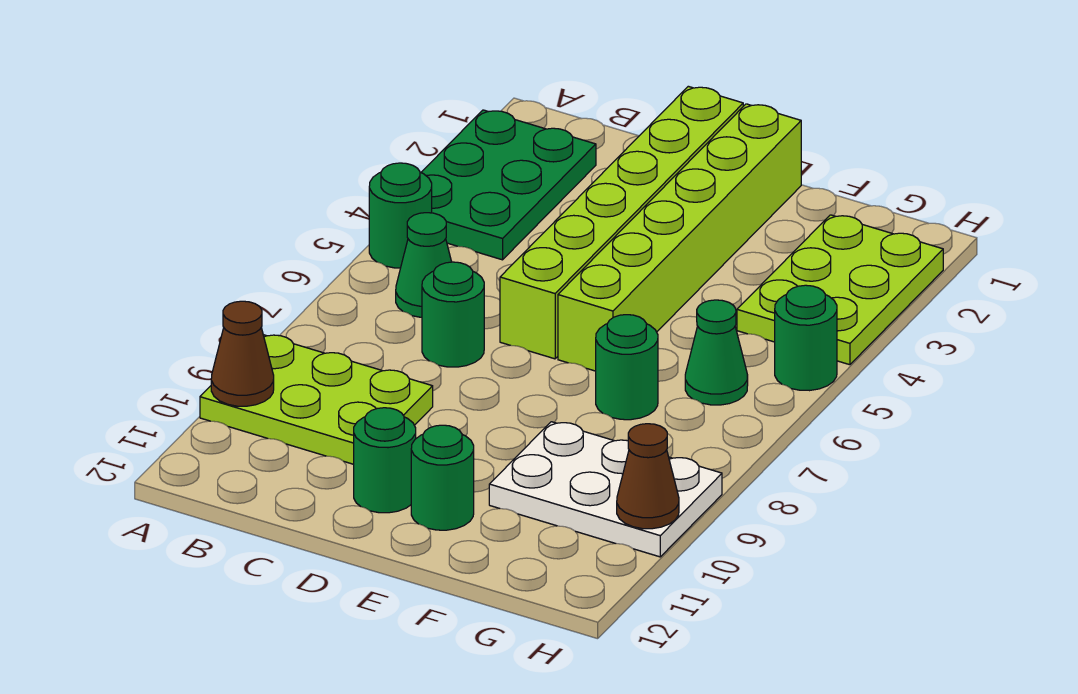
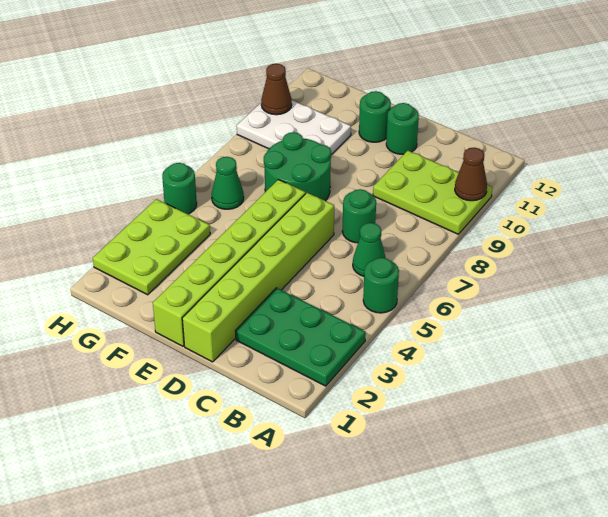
green plate A2:B4 level 1 -> green plate A2:C3 level 1
green round brick F7 level 1 -> green round brick E7:F8 level 1

